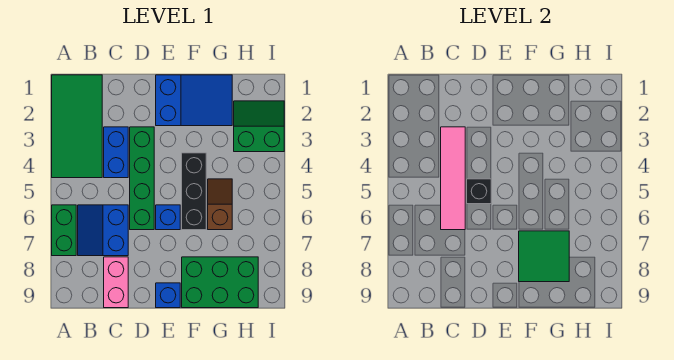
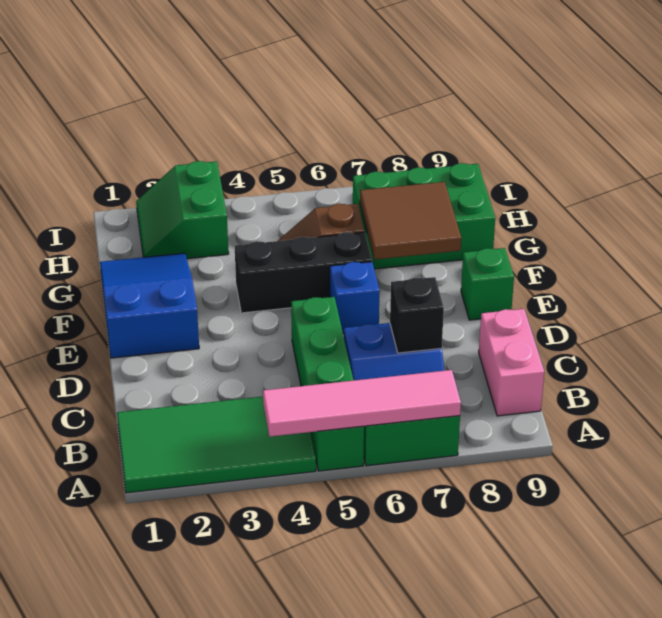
blue brick C3:C4 level 1 -> none
pink tile C3:C6 level 2 -> pink tile A4:A7 level 2
pink brick C8:C9 level 1 -> pink brick B9:C9 level 1
green brick D3:D6 level 1 -> green brick A5:D5 level 1
black brick D5 level 2 -> black brick C7 level 2
blue brick E9 level 1 -> green brick E9 level 1
green tile F7:G8 level 2 -> brown tile F7:G8 level 2
green brick F8:H9 level 1 -> green brick G7:H9 level 1

